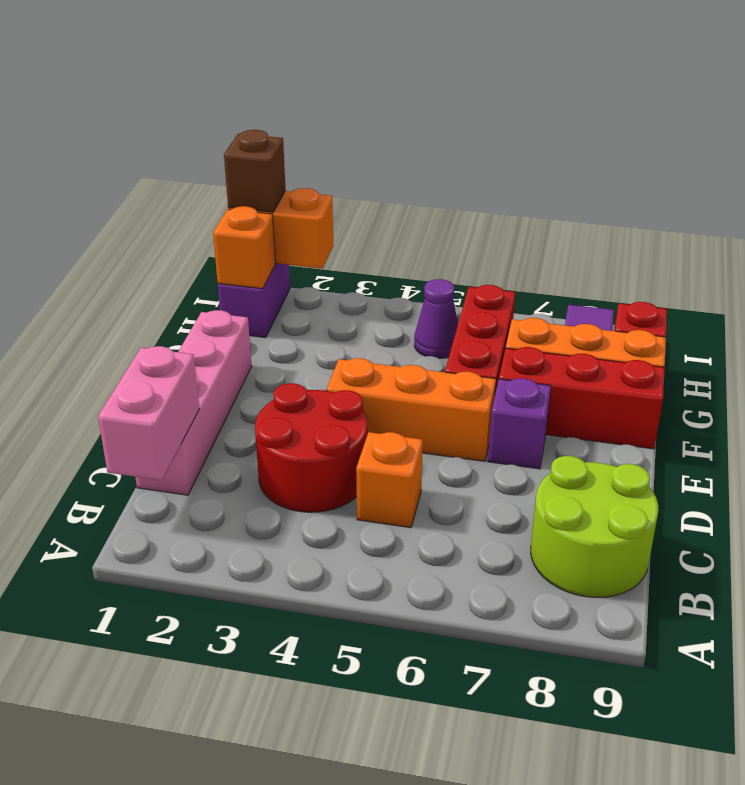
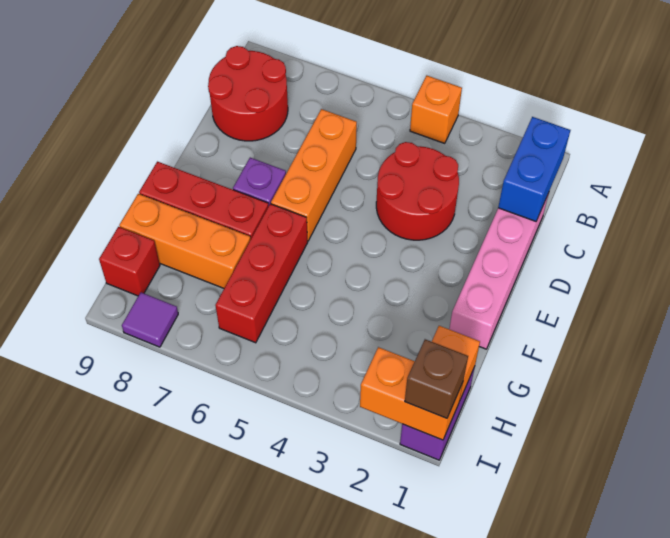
pink brick B1:C1 level 2 -> blue brick B1:C1 level 2
lime round brick B8:C9 level 1 -> red round brick B8:C9 level 1
orange brick C5 level 1 -> orange brick A4 level 1
orange brick E4:E6 level 1 -> orange brick C6:E6 level 1
purple cone H5 level 1 -> none

